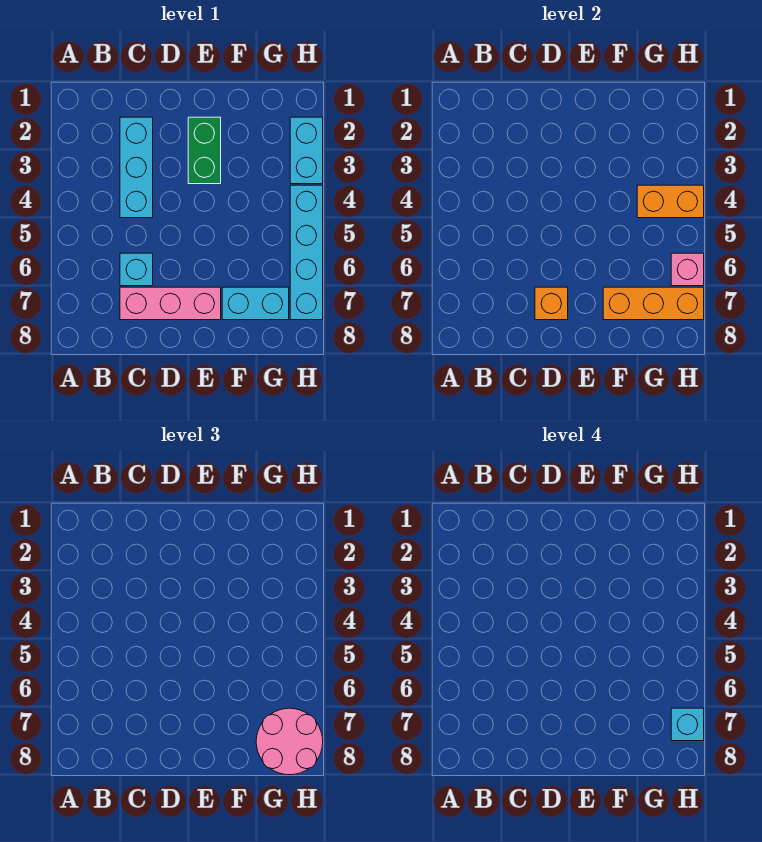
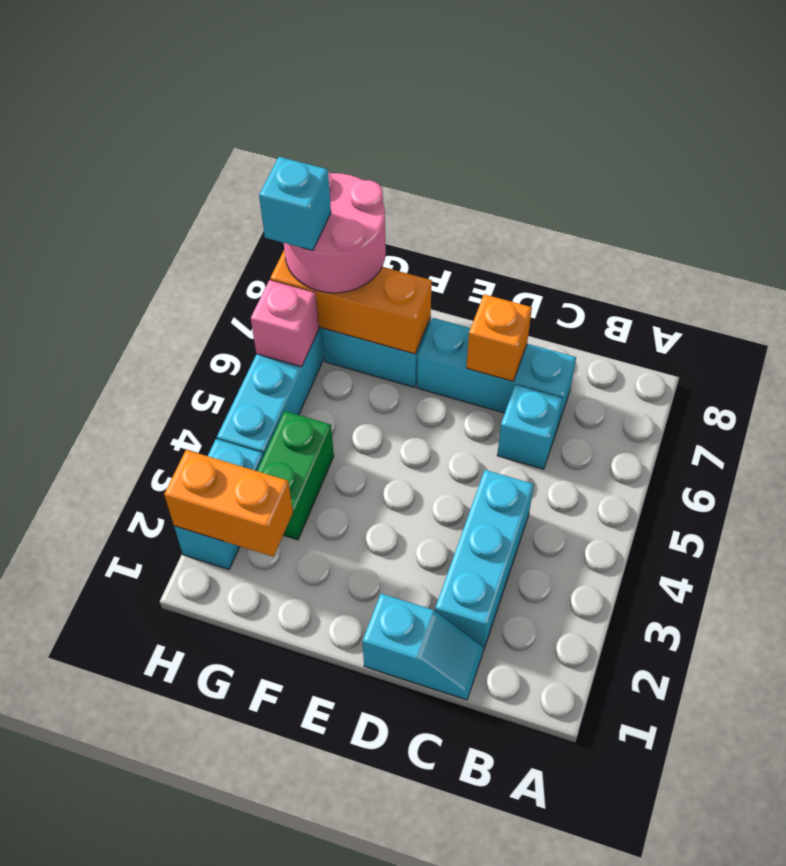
none -> cyan slope C1:D1 level 1 top D
pink brick C7:E7 level 1 -> cyan brick C7:E7 level 1
green brick E2:E3 level 1 -> green brick G3:G4 level 1
orange brick G4:H4 level 2 -> orange brick G2:H2 level 2

